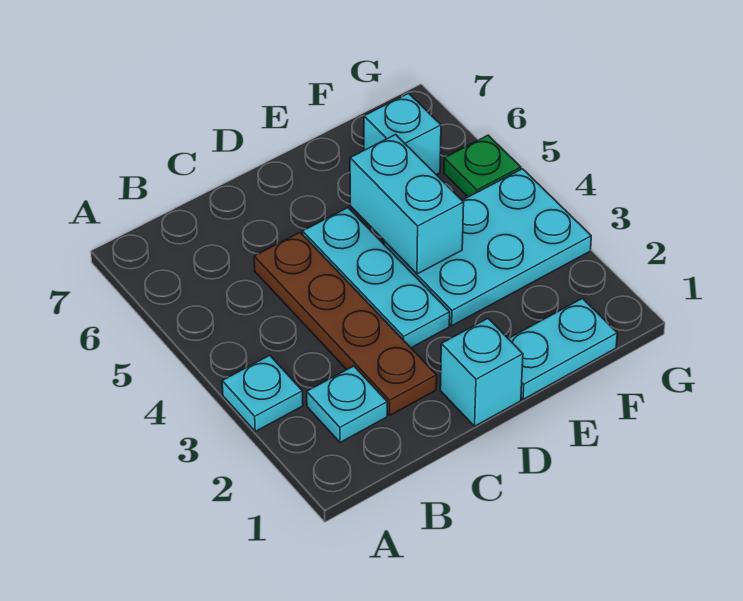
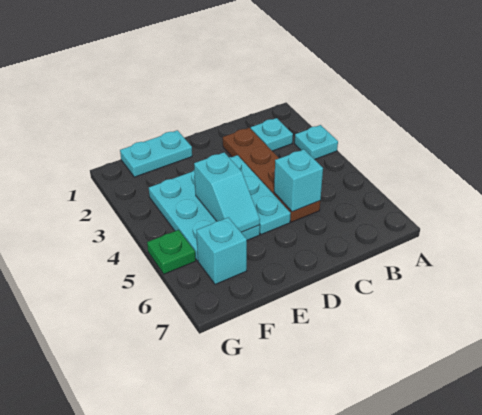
cyan brick D1 level 1 -> cyan brick C5 level 2
cyan plate E3:G4 level 1 -> cyan plate E3:F5 level 1
cyan brick E4:E5 level 2 -> cyan slope E4:E5 level 2 top 4

